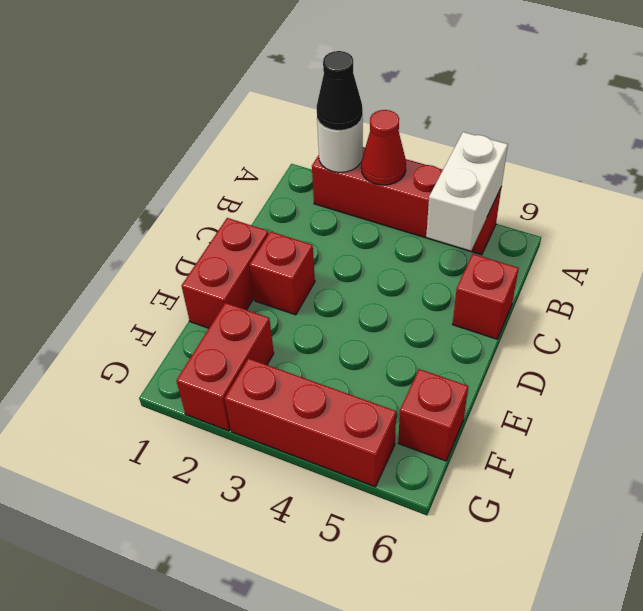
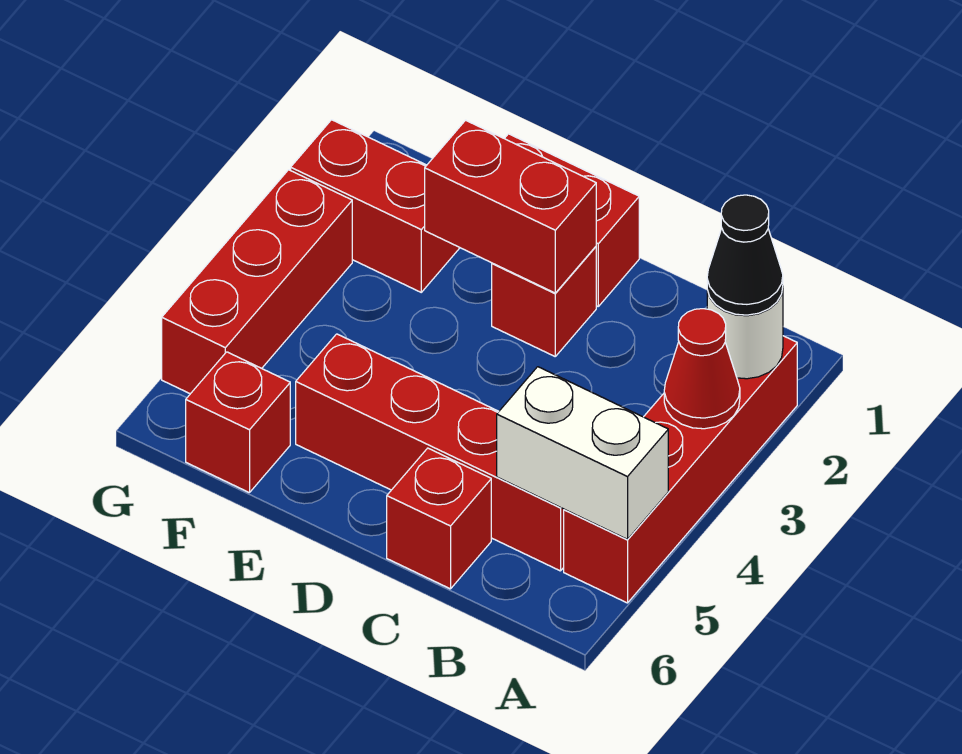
none -> red brick B5:E5 level 1
none -> red brick D2:E2 level 2

